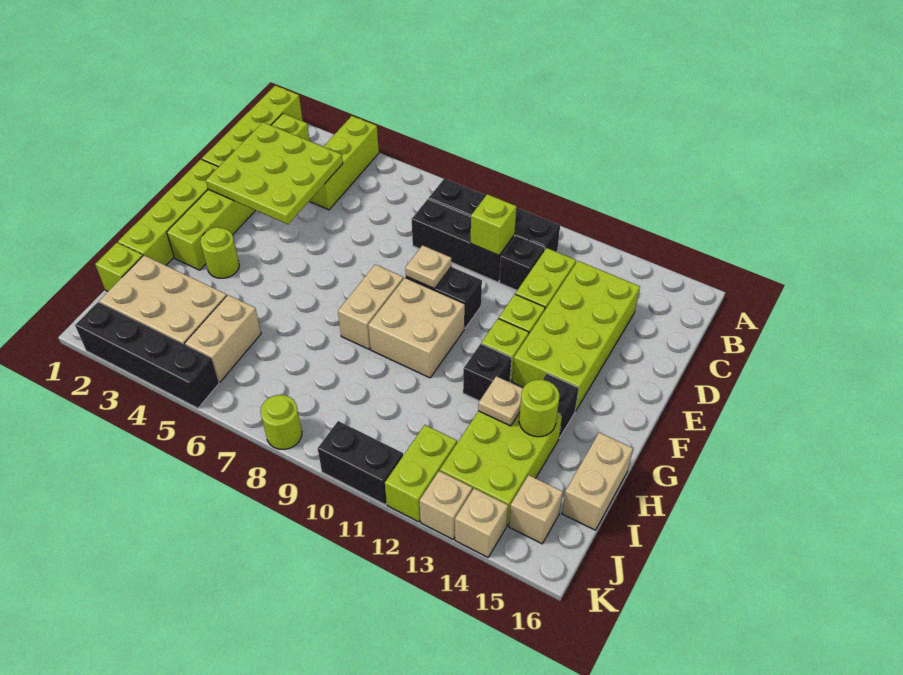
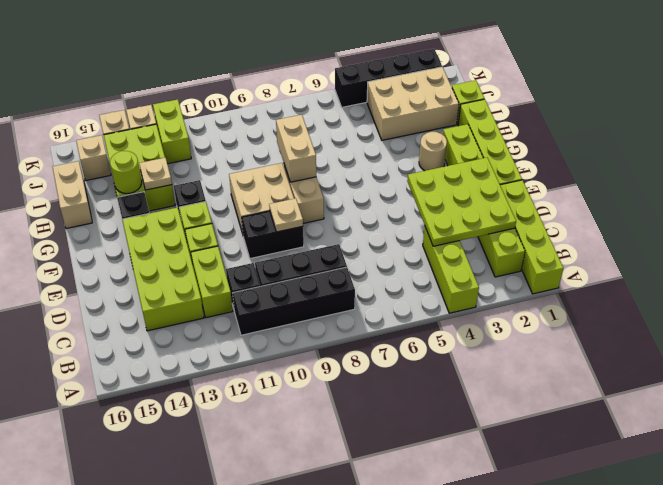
lime brick C10 level 2 -> none
lime round brick G3 level 1 -> tan round brick G3 level 1
tan brick I5:J5 level 1 -> tan brick G8:H8 level 2
lime round brick K8 level 1 -> none
black brick K10:K11 level 1 -> none

